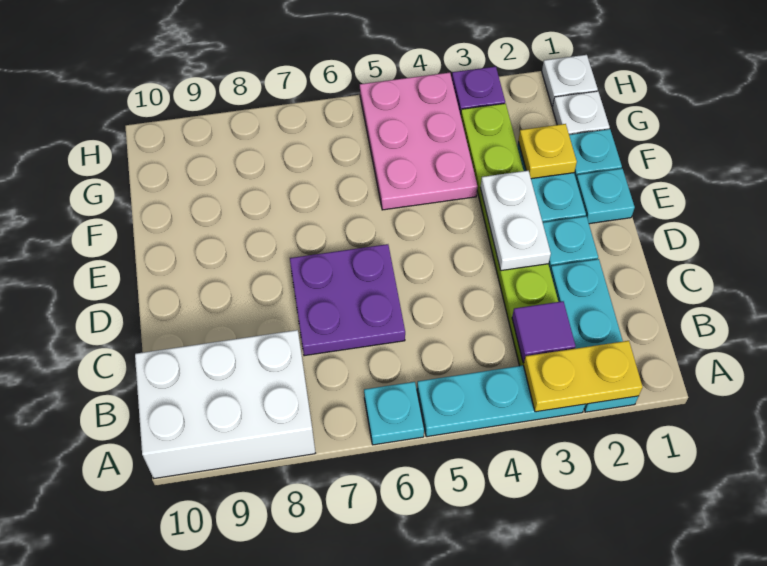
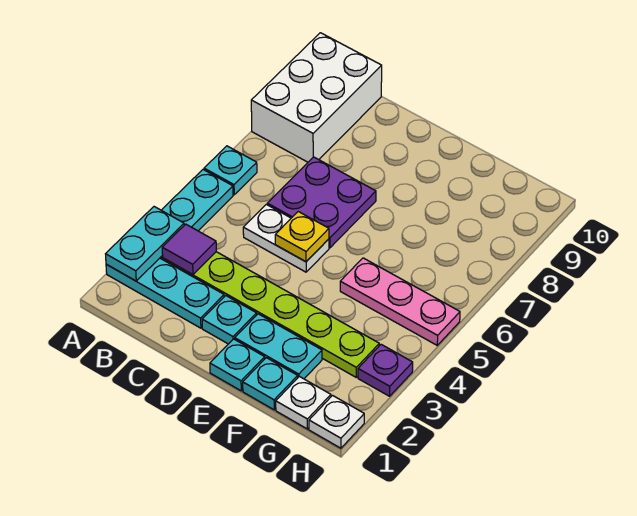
yellow plate A2:A3 level 2 -> cyan plate A2:A3 level 2
white plate D3:E3 level 2 -> white plate C5:D5 level 1
yellow plate F2 level 2 -> yellow plate D5 level 2
pink plate F4:H5 level 1 -> pink plate F5:H5 level 1

